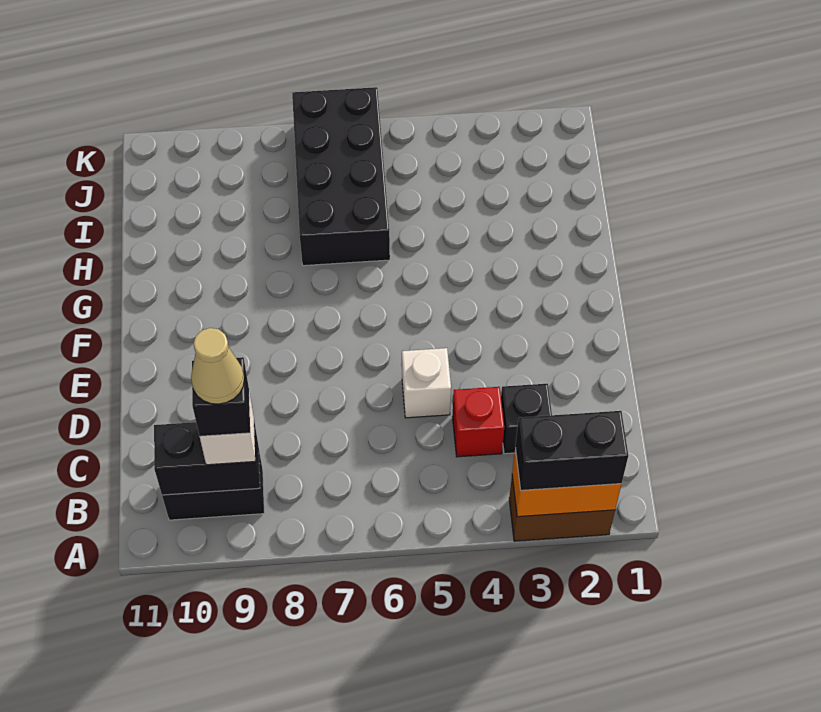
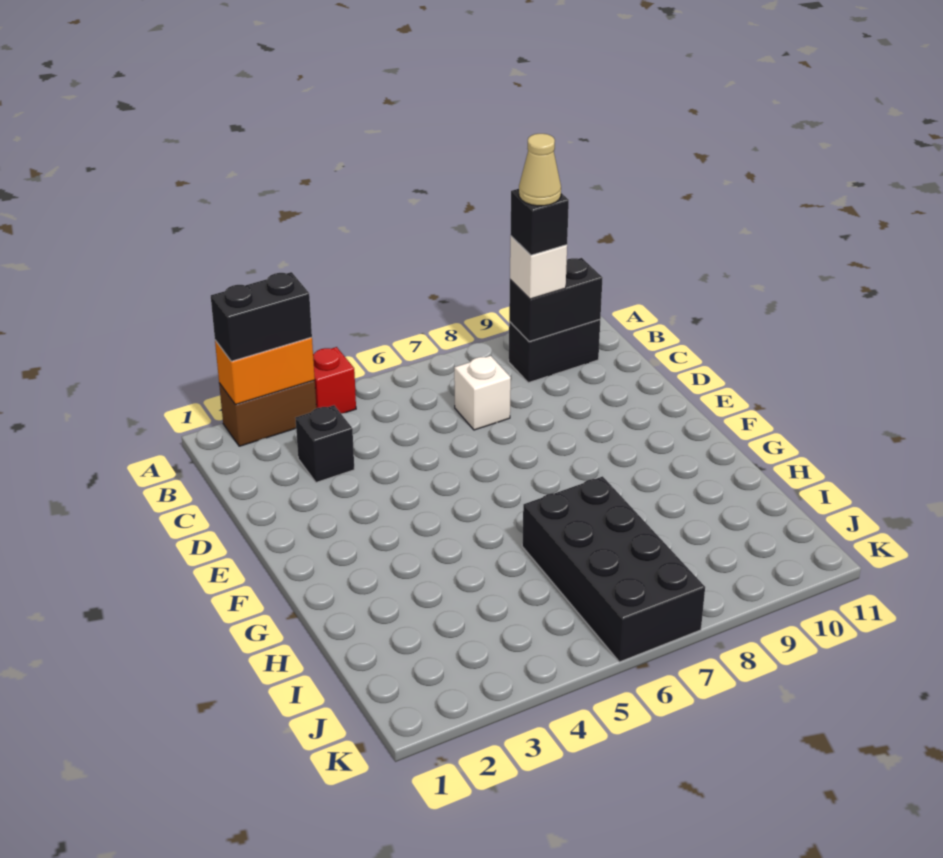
red brick C4 level 1 -> red brick A4 level 1
white brick D5 level 1 -> white brick C7 level 1

